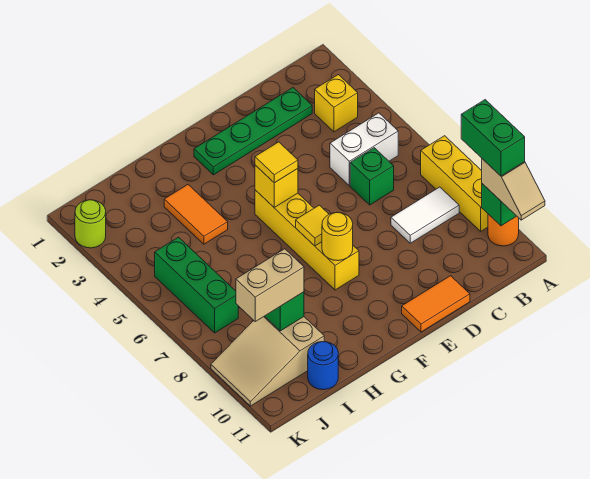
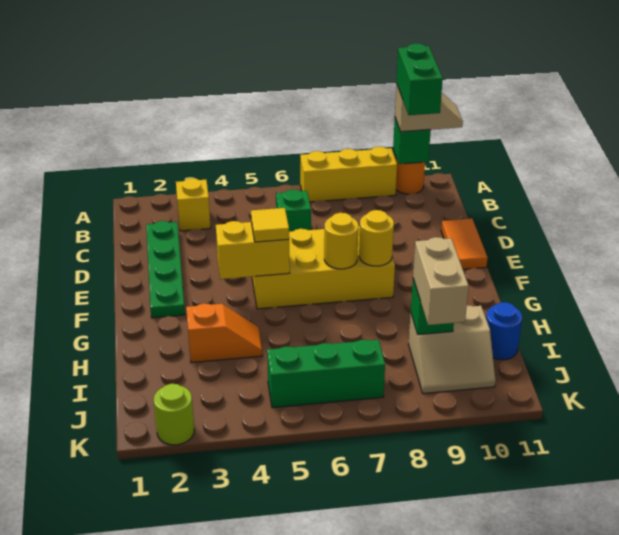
green brick A9:A10 level 4 -> green brick A10:B10 level 4
white brick B5:C5 level 1 -> none
white tile B8:C8 level 1 -> none
yellow brick F5:F8 level 1 -> yellow brick E5:F8 level 1
yellow brick F5 level 2 -> yellow brick F4:F5 level 2
yellow tile F7 level 2 -> yellow round brick F7 level 2
orange tile H3:H4 level 1 -> orange slope H3:H4 level 1 top 3
tan slope I9:K10 level 1 top I -> tan slope I9:J10 level 1 top I

